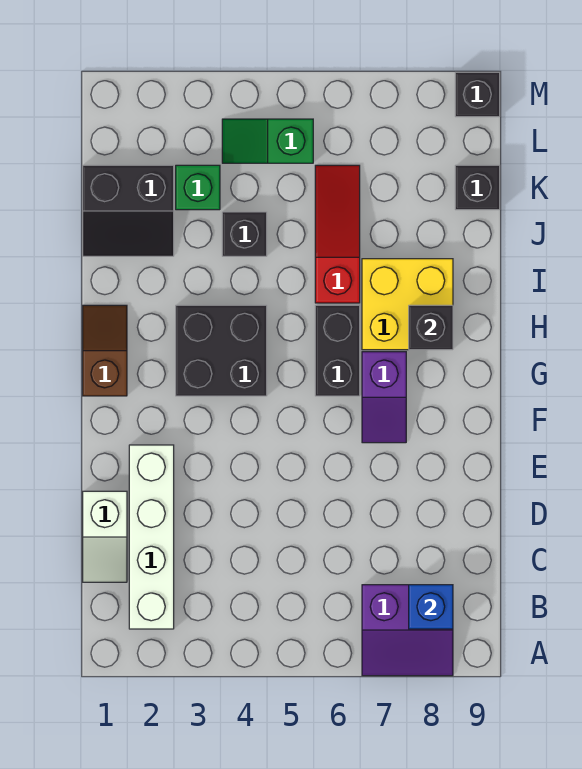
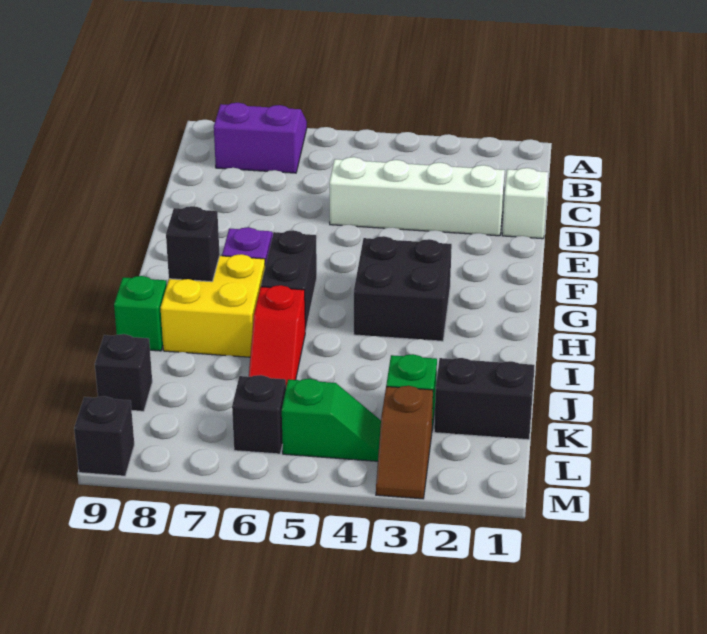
white brick B2:E2 level 1 -> white brick D2:D5 level 1
blue brick B8 level 2 -> none
brown slope G1:H1 level 1 top G -> brown slope L3:M3 level 1 top L
red slope I6:K6 level 1 top I -> red slope I6:J6 level 1 top I
none -> green brick I9 level 1
black brick J4 level 1 -> black brick L6 level 1

